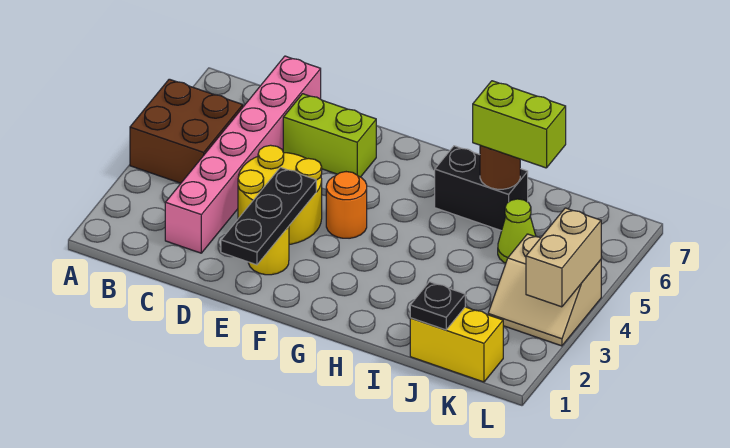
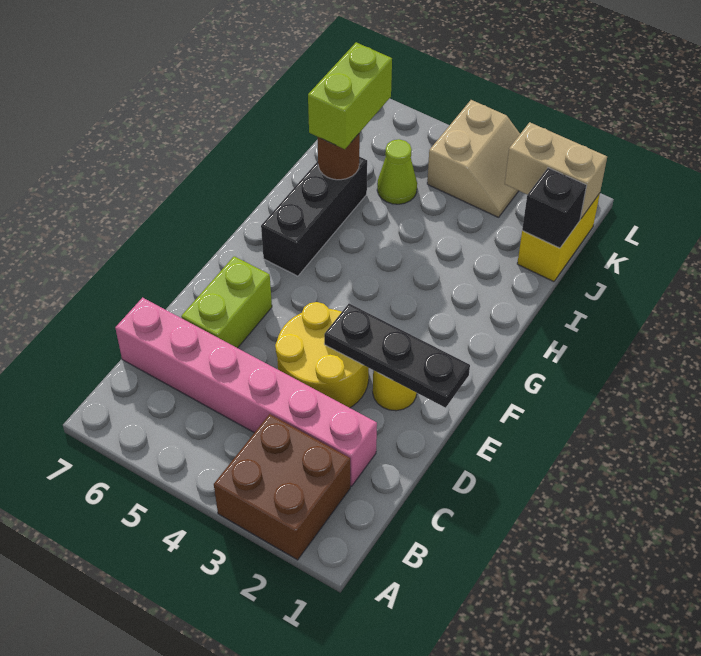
brown brick A4:B5 level 1 -> brown brick A2:B3 level 1
orange round brick F4 level 1 -> none
black brick H6:I6 level 1 -> black brick G6:I6 level 1
black plate J1 level 2 -> black brick J1 level 2
tan brick L3:L4 level 2 -> tan brick K1:K2 level 2

